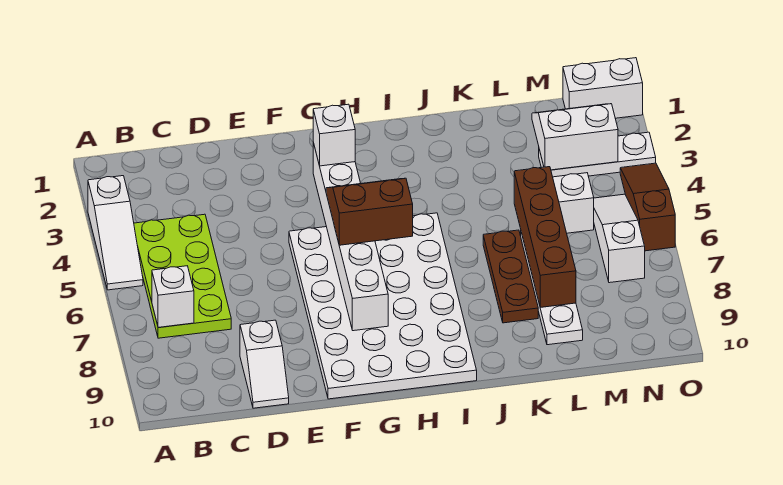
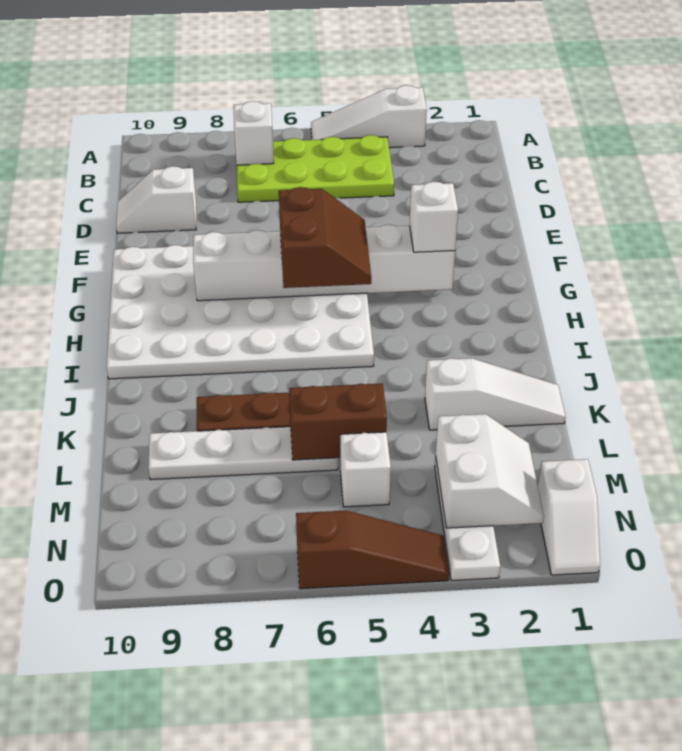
brown brick L5:L8 level 2 -> brown brick L5:L6 level 2
white brick N1:O1 level 1 -> white slope N1:O1 level 1 top N
white slope N5:N7 level 1 top 7 -> white slope K1:K3 level 1 top 3

